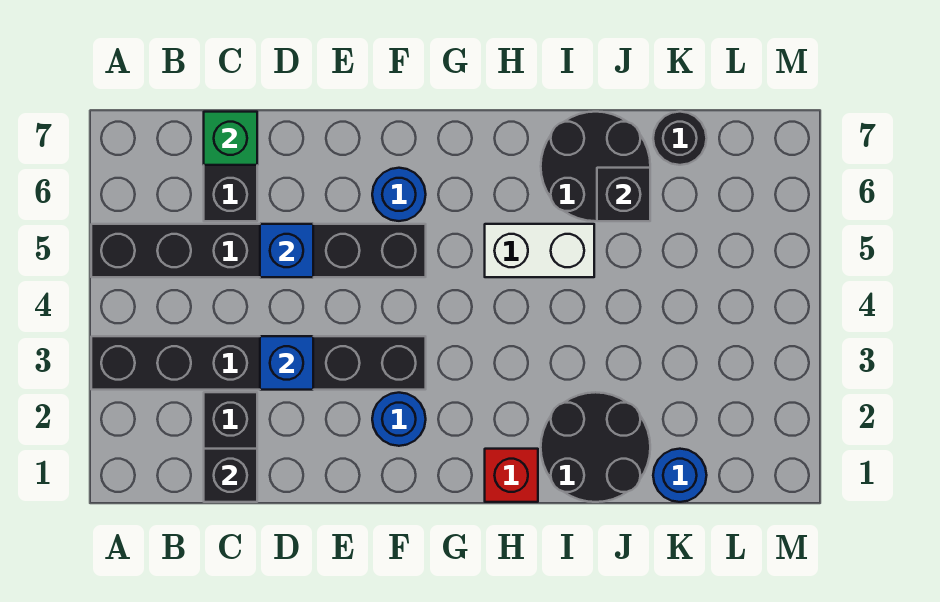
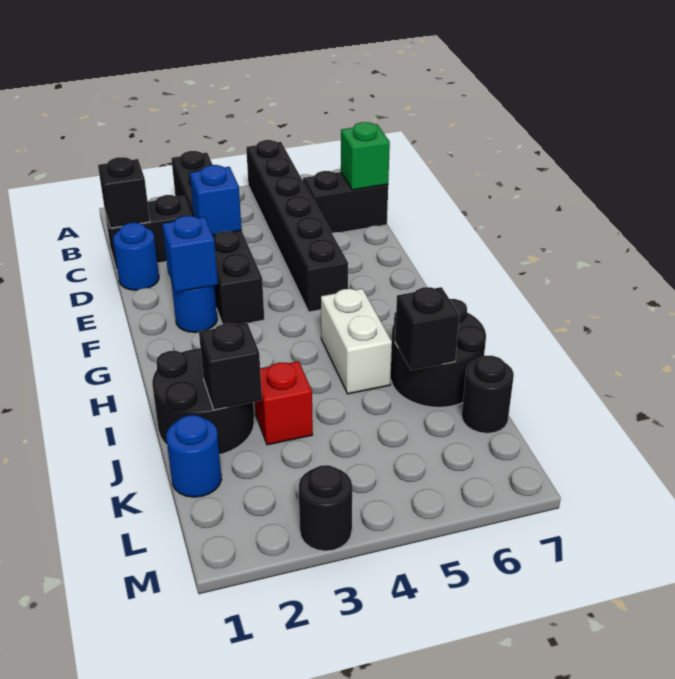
blue brick D5 level 2 -> blue brick F2 level 2
blue round brick F6 level 1 -> blue round brick D1 level 1
red brick H1 level 1 -> red brick J3 level 1
none -> black brick J2 level 2
none -> black round brick M3 level 1

